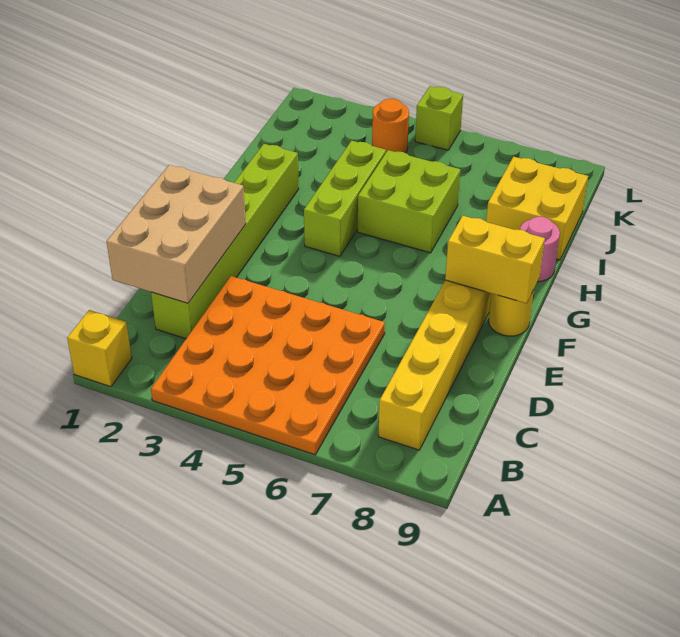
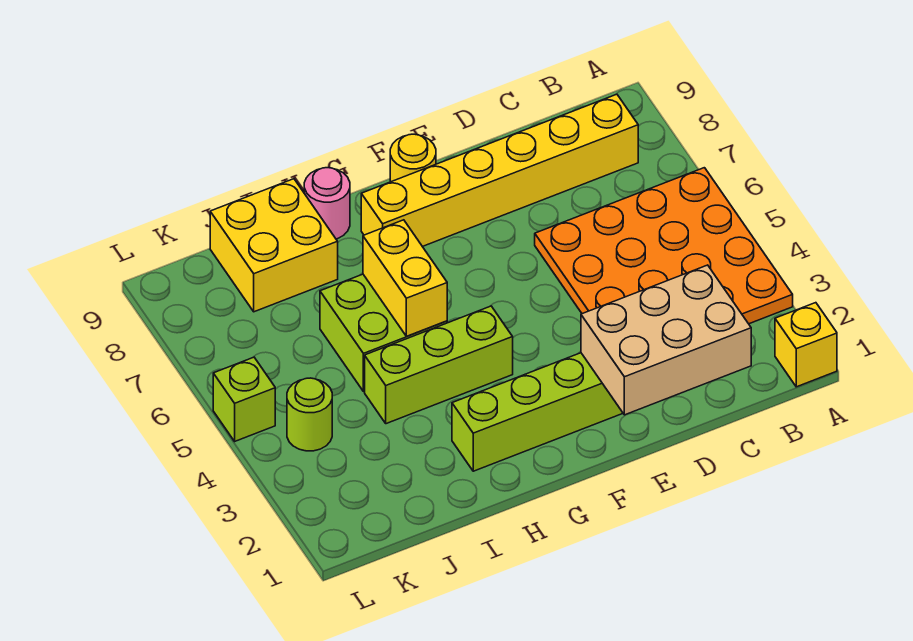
yellow brick F8:F9 level 2 -> yellow brick H5:H6 level 2
orange round brick K4 level 1 -> lime round brick K4 level 1

